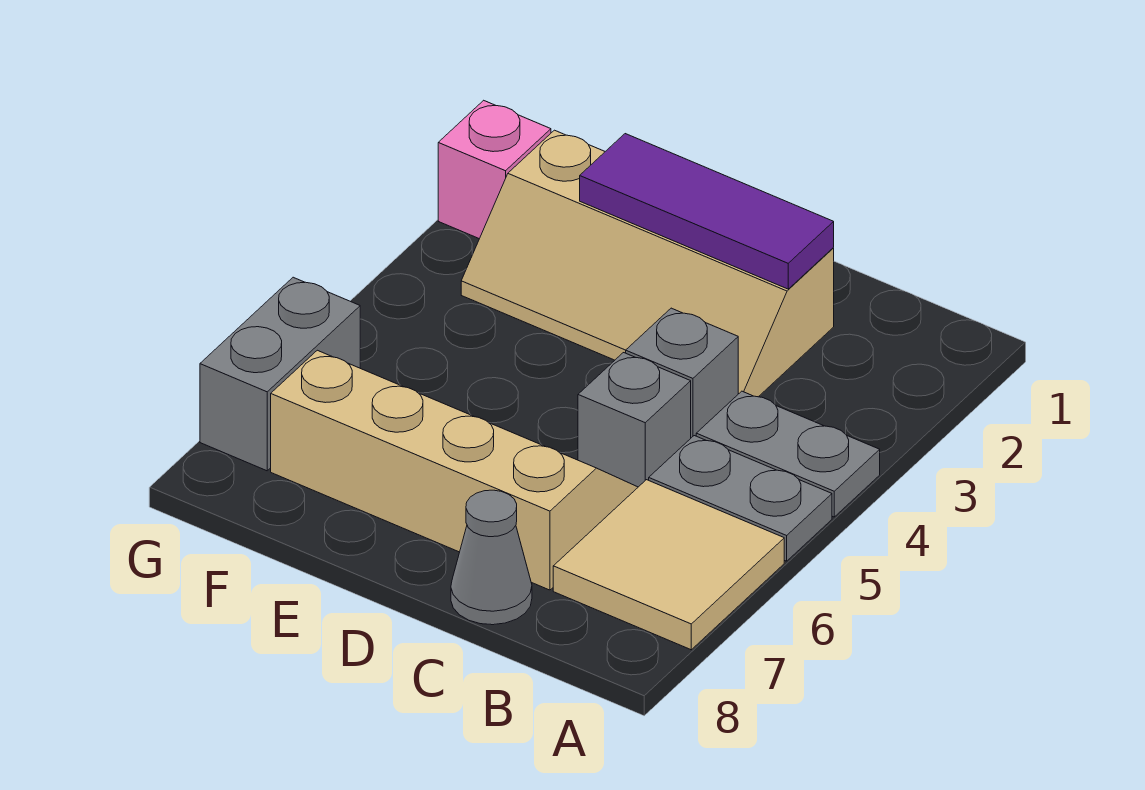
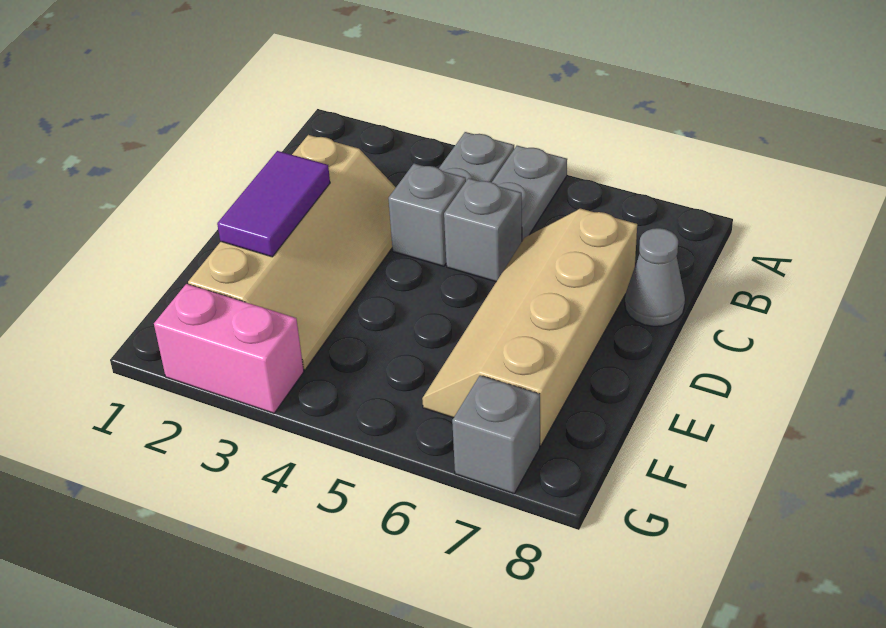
tan tile A6:B7 level 1 -> none
purple tile C2:E2 level 2 -> purple tile D2:E2 level 2
pink brick G2 level 1 -> pink brick G2:G3 level 1
grey brick G6:G7 level 1 -> grey brick G7 level 1

